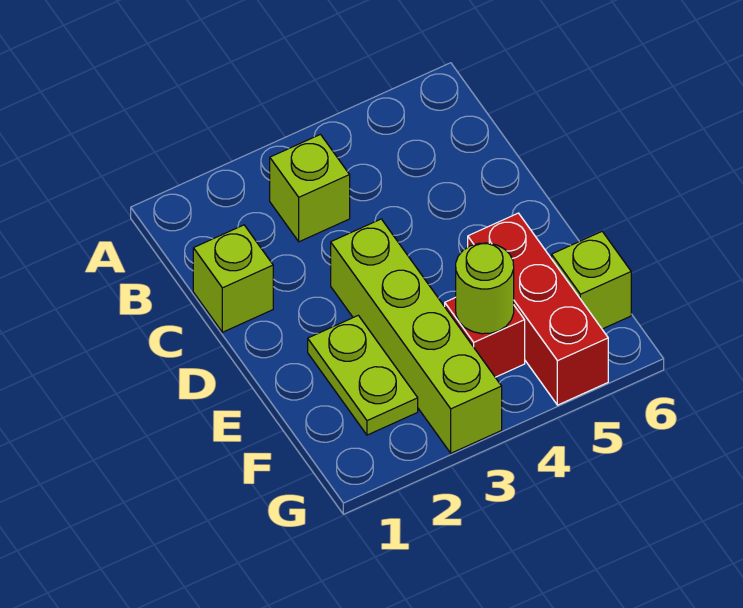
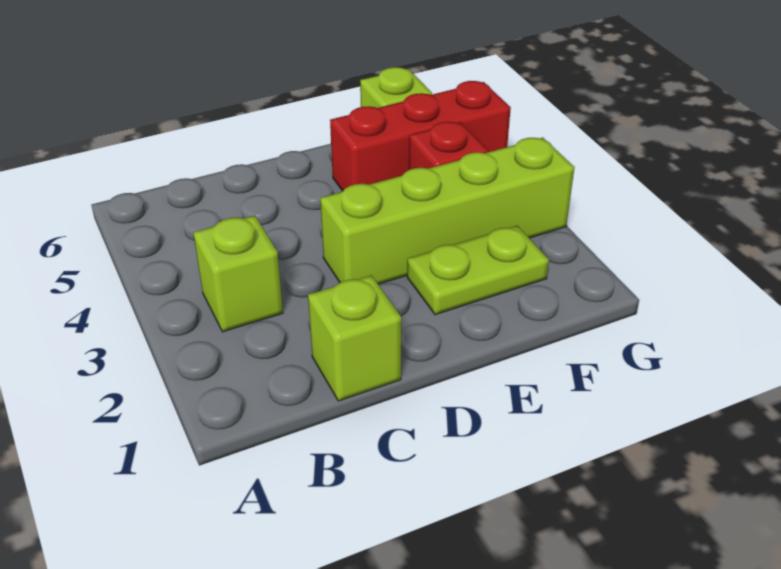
lime round brick F4 level 2 -> none

